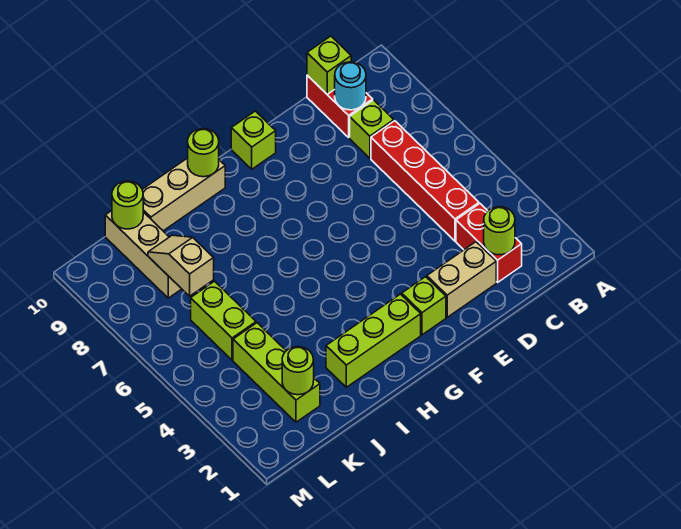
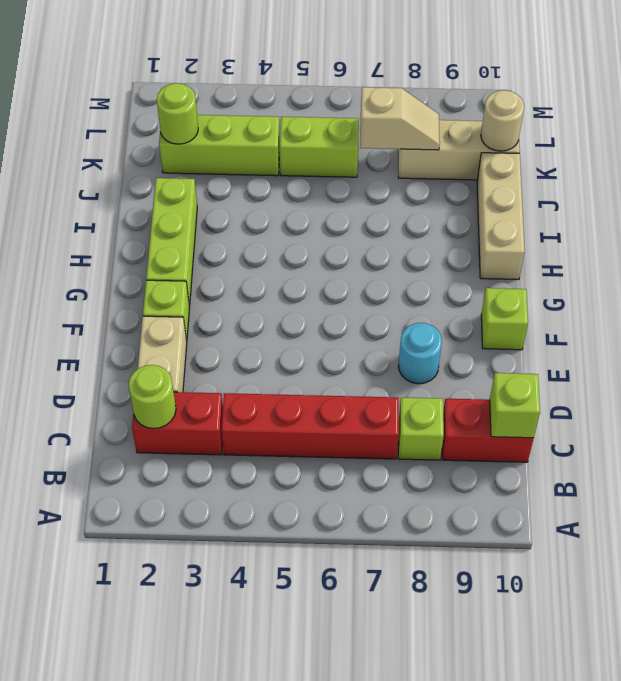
cyan round brick C9 level 2 -> cyan round brick E8 level 1
lime round brick H10 level 2 -> none
lime round brick K10 level 2 -> tan round brick K10 level 2

